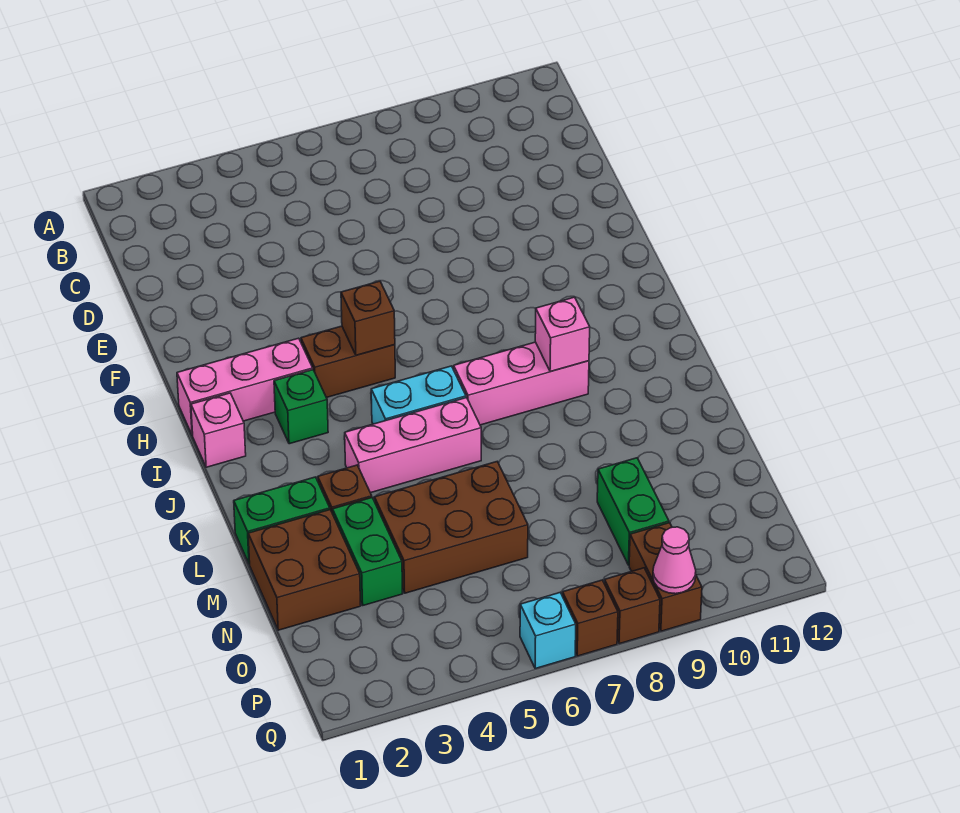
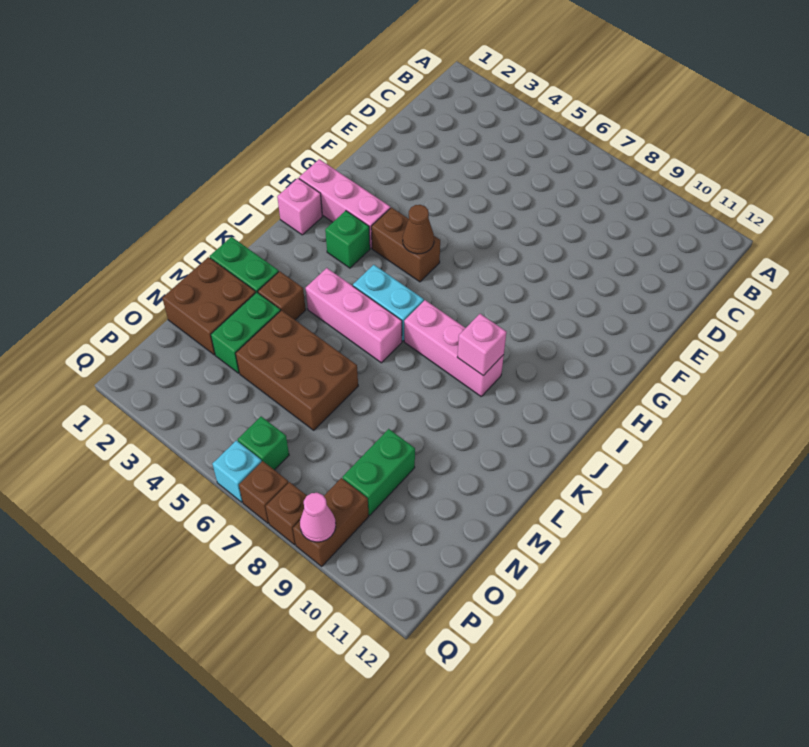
brown brick H5 level 2 -> brown cone H5 level 2
none -> green brick P6 level 1

